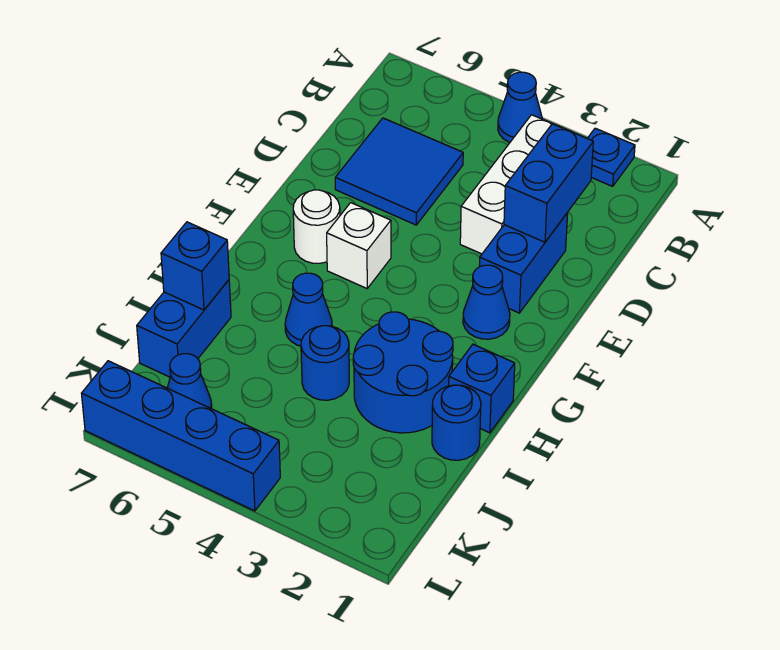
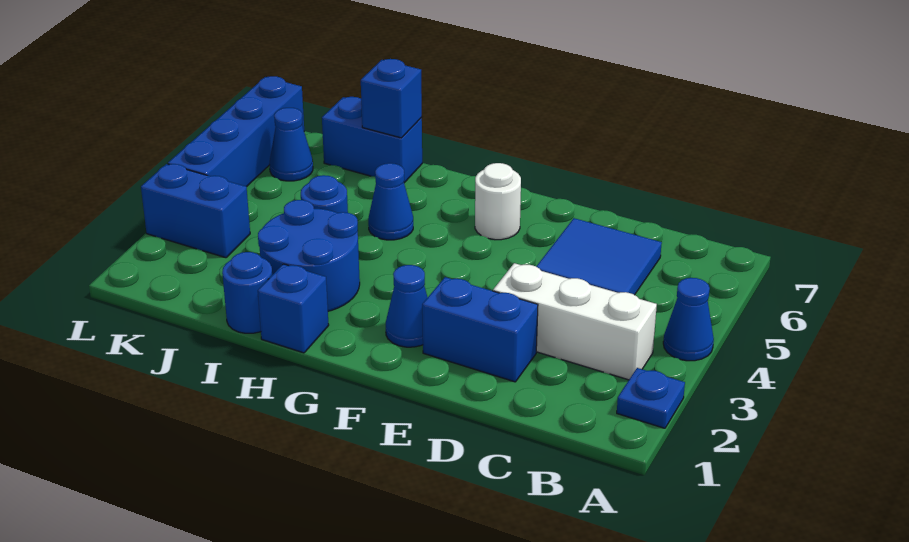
blue brick C2:D2 level 2 -> blue brick K3:L3 level 1
white brick F5 level 1 -> none

